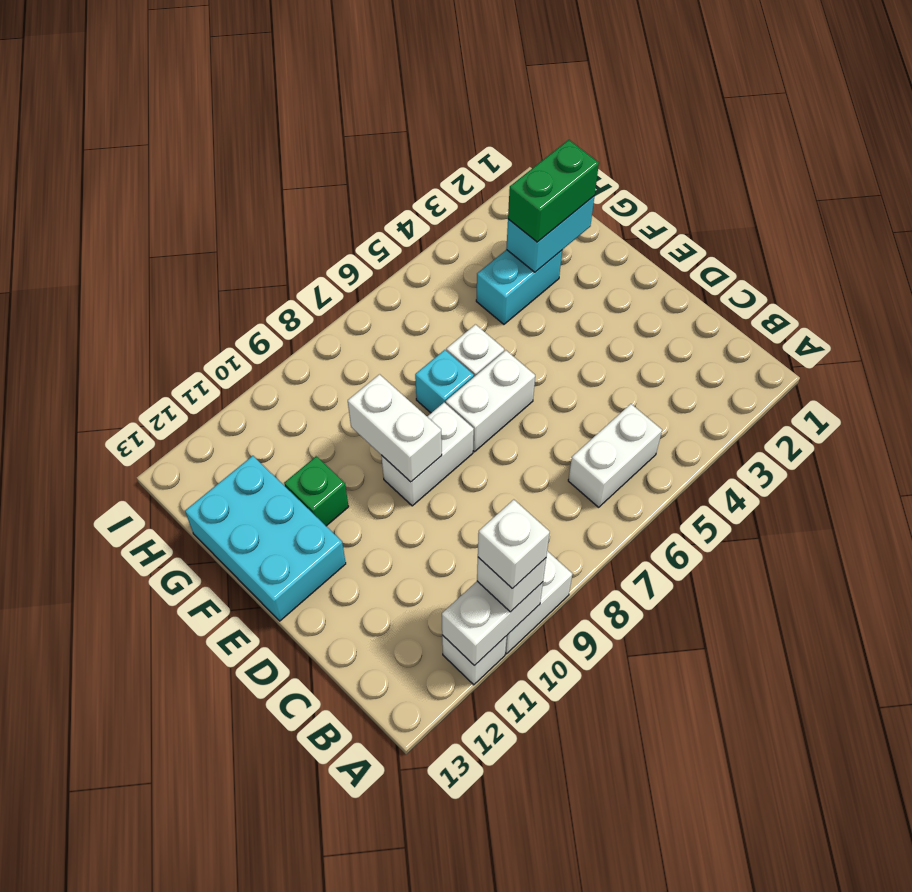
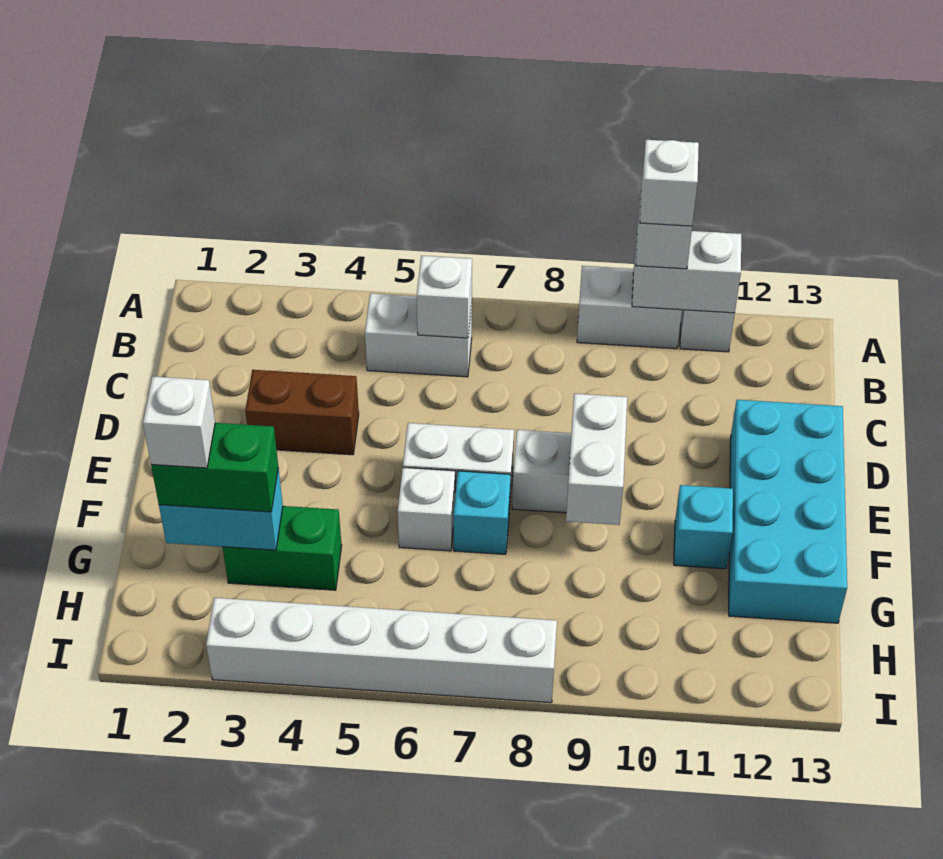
none -> white brick B6 level 2
none -> brown brick D3:D4 level 1
cyan brick E12:G13 level 1 -> cyan brick D12:G13 level 1
green brick F11 level 1 -> cyan brick F11 level 1
none -> white brick G2 level 4
cyan brick G3:G4 level 1 -> green brick G3:G4 level 1
none -> white brick I3:I8 level 1

